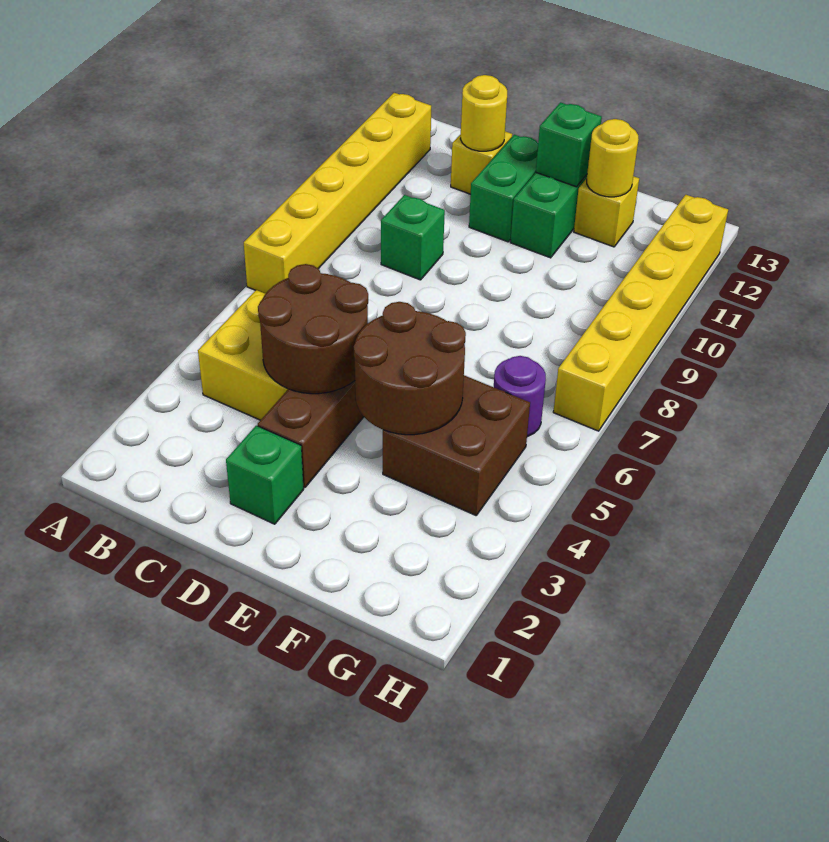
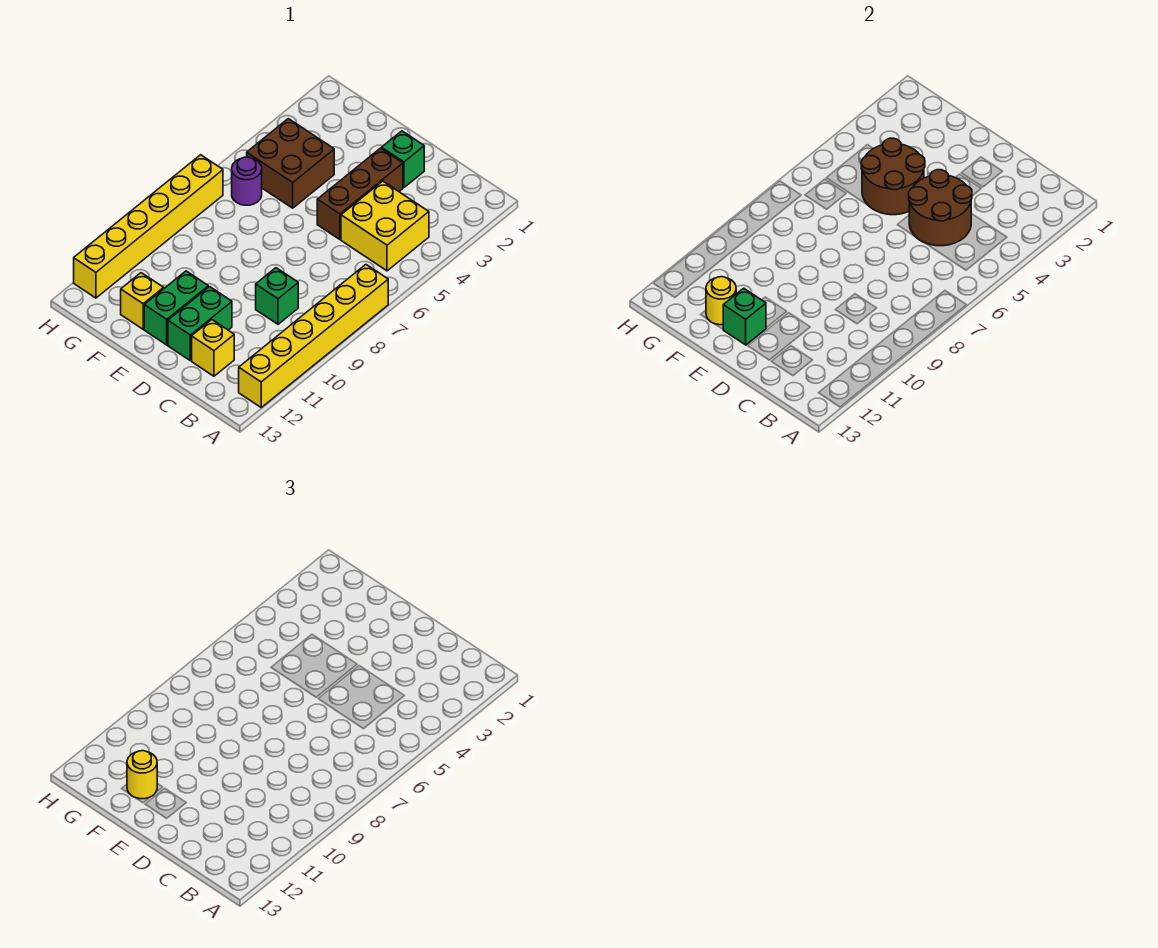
yellow round brick C12 level 2 -> yellow round brick F12 level 3

